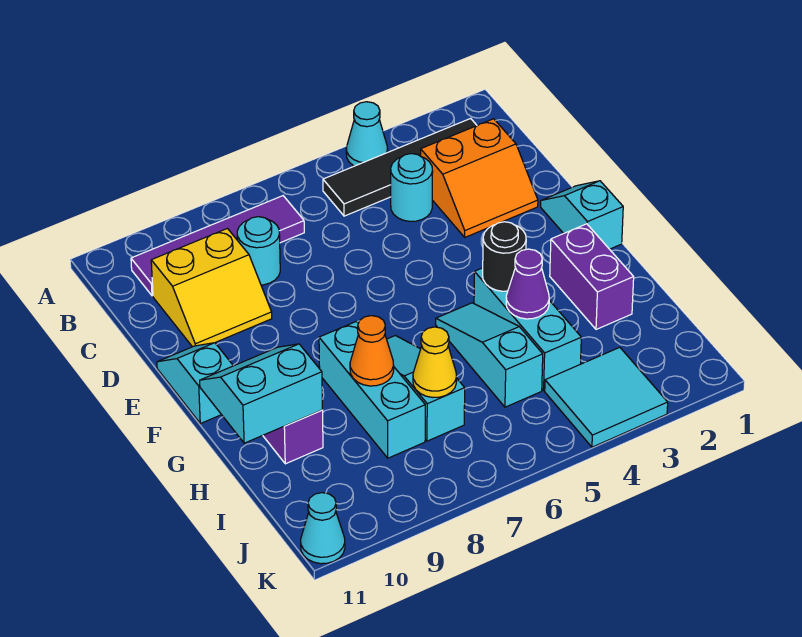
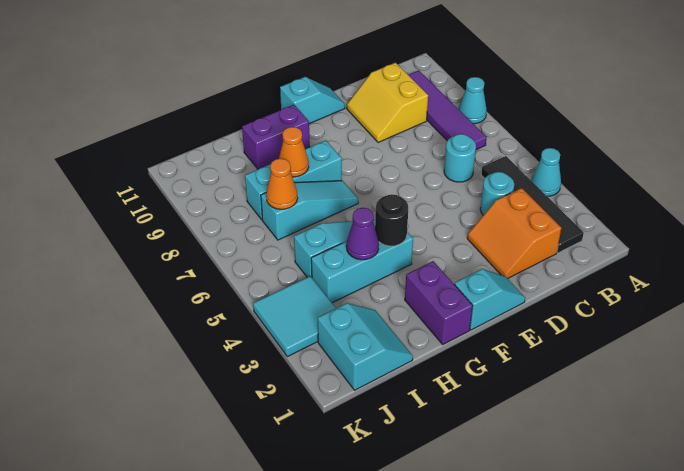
cyan round brick C8 level 1 -> cyan round brick C6 level 1
purple brick G2:H2 level 1 -> purple brick G1:G2 level 1
cyan slope G10:H11 level 2 top H -> cyan slope I1:J2 level 1 top J
yellow cone I7 level 2 -> orange cone I7 level 2
cyan cone K11 level 1 -> cyan cone A8 level 1

